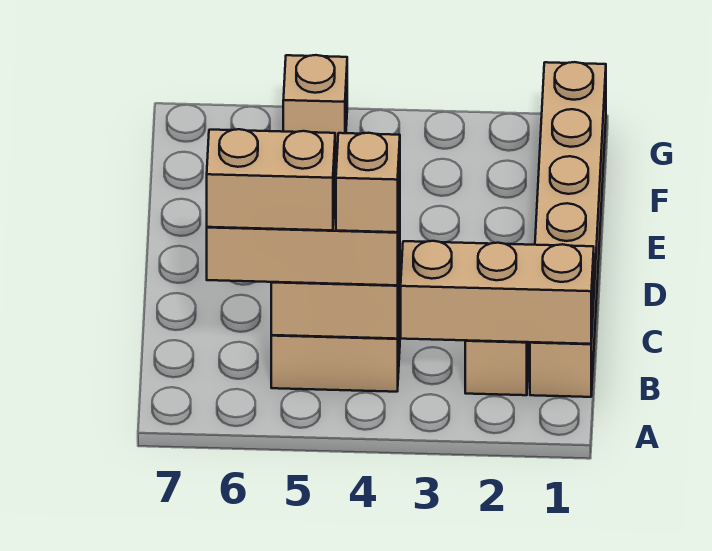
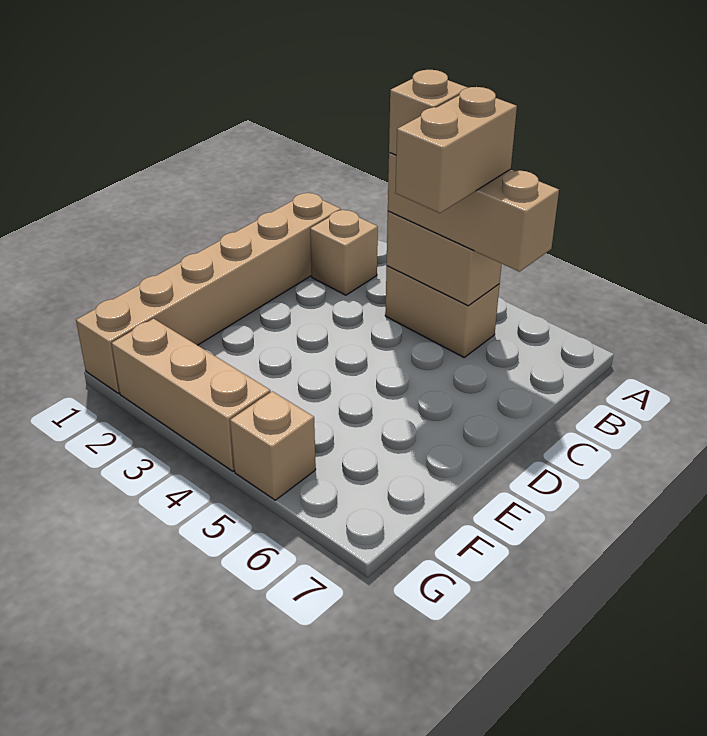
tan brick B1:B3 level 2 -> tan brick G2:G4 level 1
tan brick B5:B6 level 4 -> tan brick B5:C5 level 4

